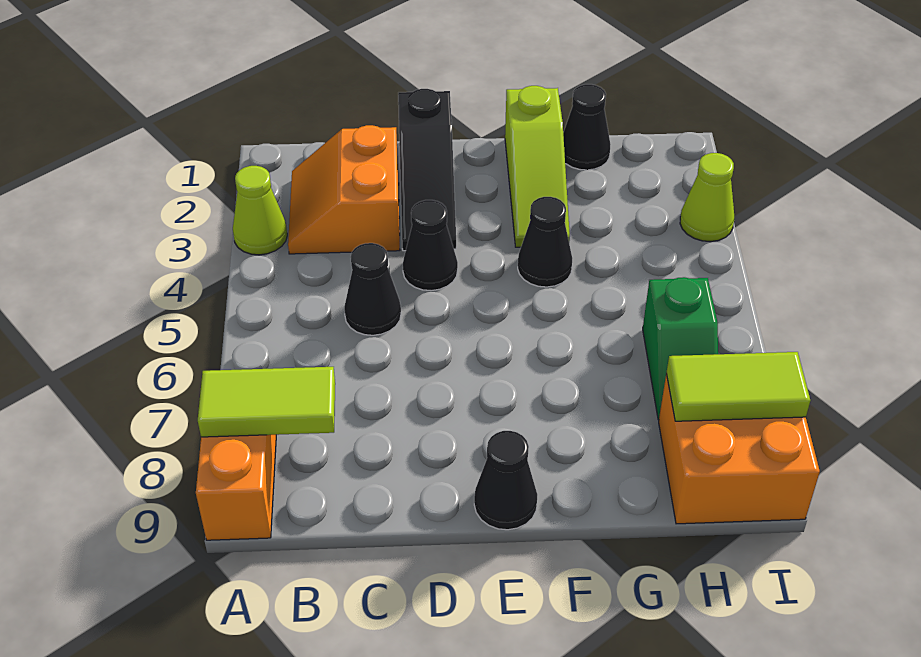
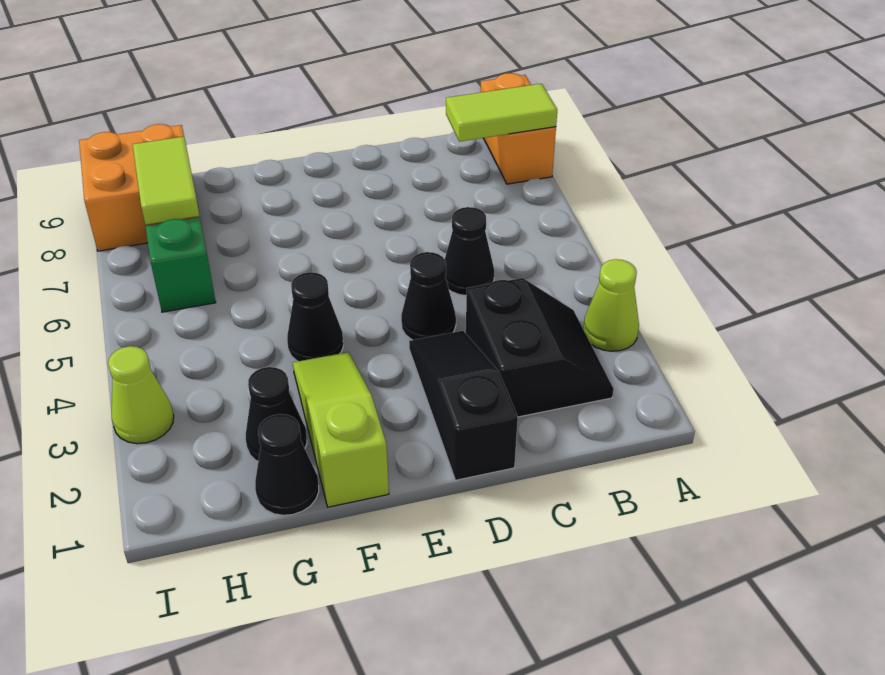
orange slope B2:C3 level 1 top C -> black slope B2:C3 level 1 top C
black cone E9 level 1 -> black cone G2 level 1
lime tile H8:I8 level 2 -> lime tile H7:H8 level 2

